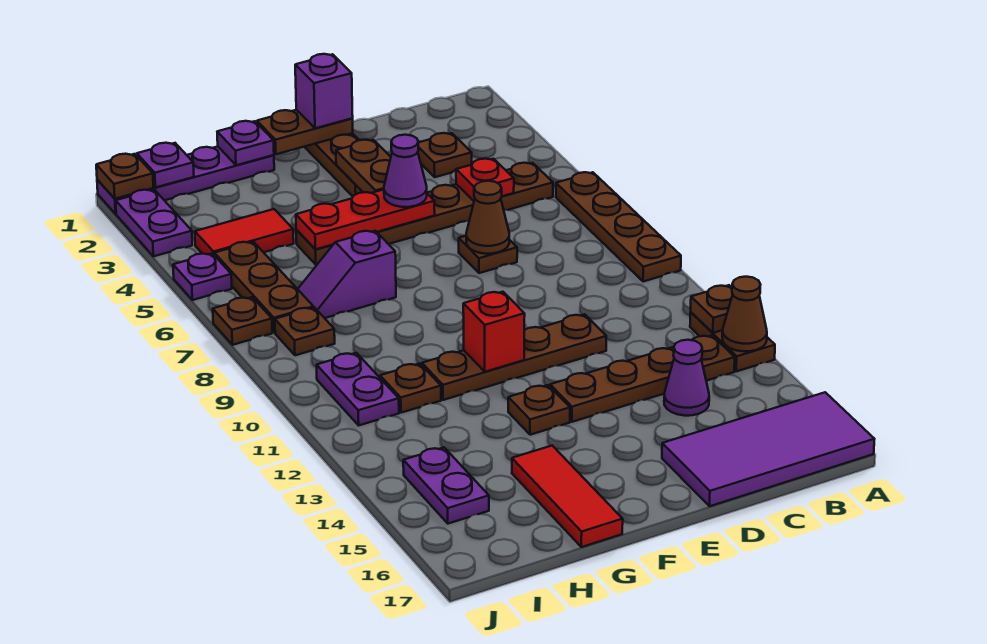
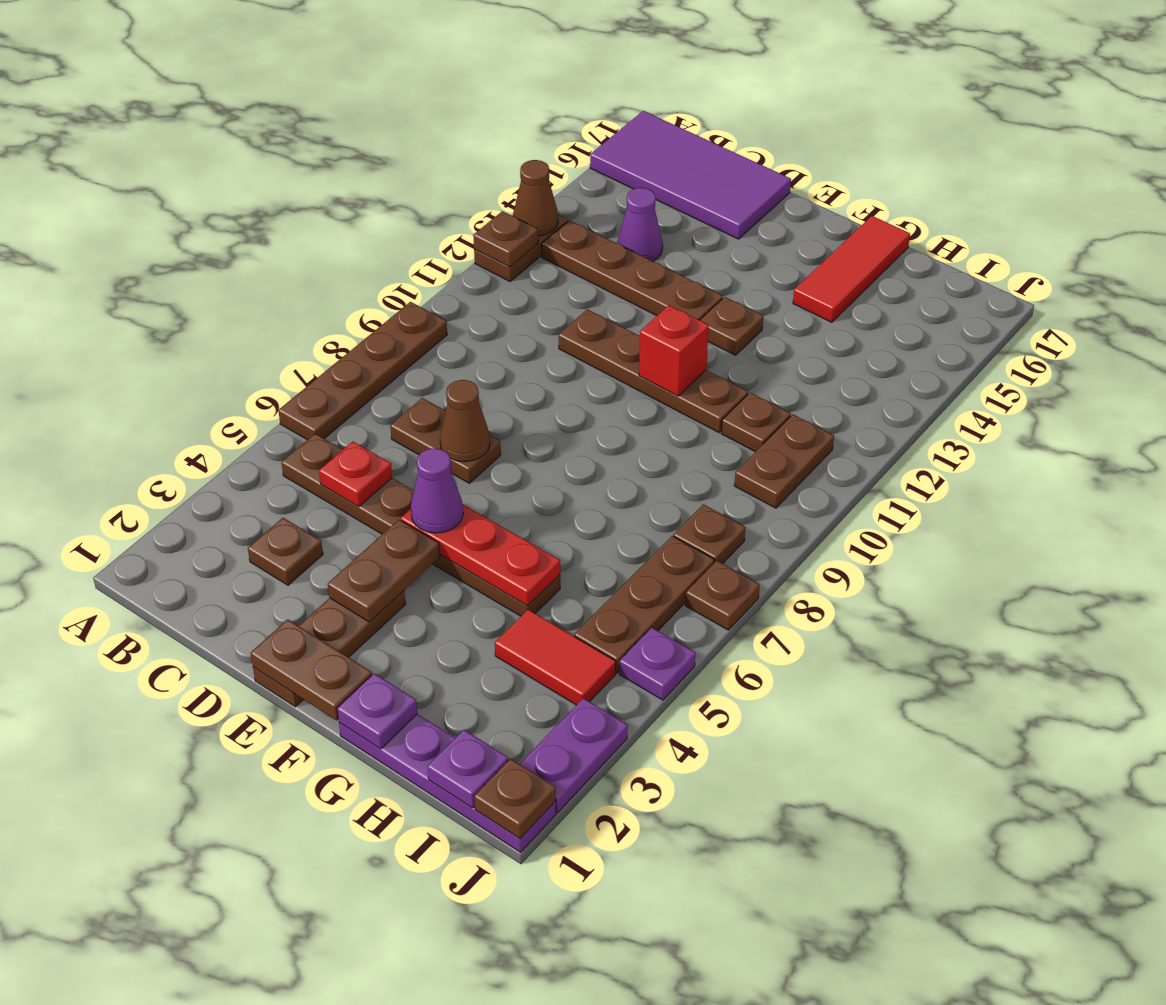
brown plate D7 level 1 -> brown plate C7:D7 level 1
purple brick E1 level 3 -> none
purple slope G7:H7 level 1 top G -> none
purple plate I10:I11 level 1 -> brown plate I10:I11 level 1
purple plate I14:I15 level 1 -> none

